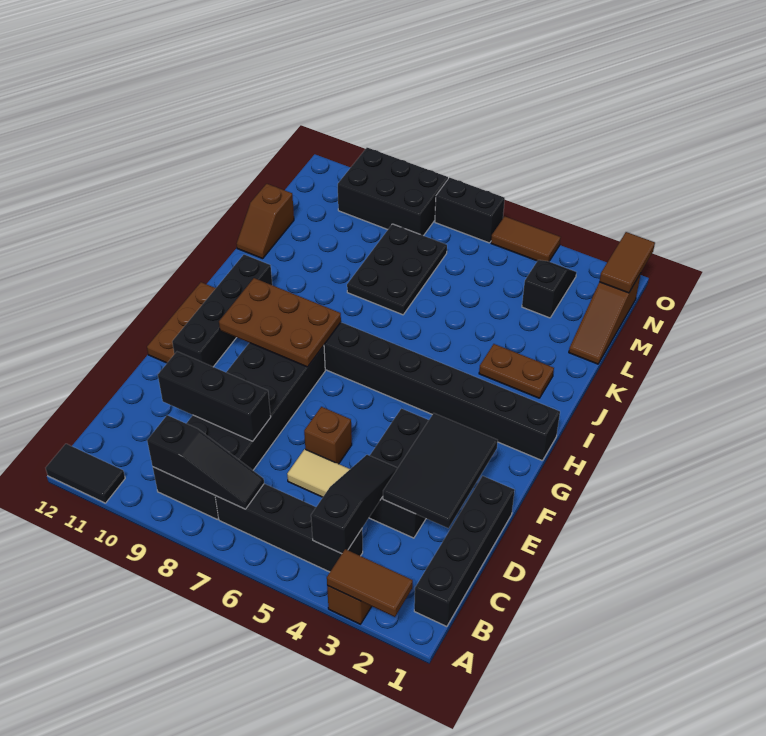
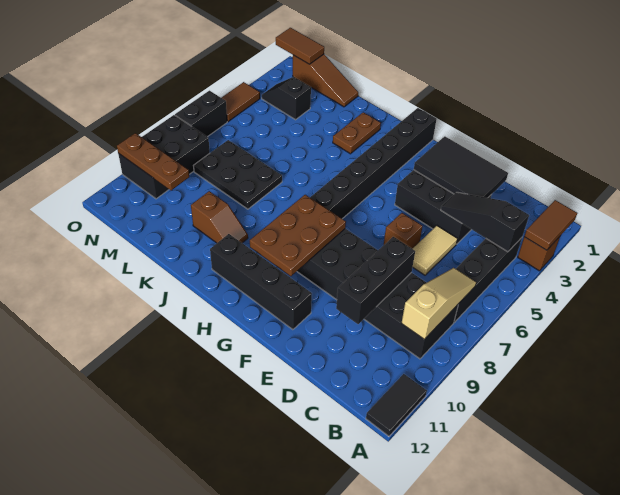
black brick B1:E1 level 1 -> none
black slope B7:B9 level 2 top 9 -> tan slope B7:B9 level 2 top 9
brown plate F12:H12 level 1 -> brown plate M10:O10 level 2
brown slope K12:L12 level 1 top L -> brown slope J10:K10 level 1 top K

